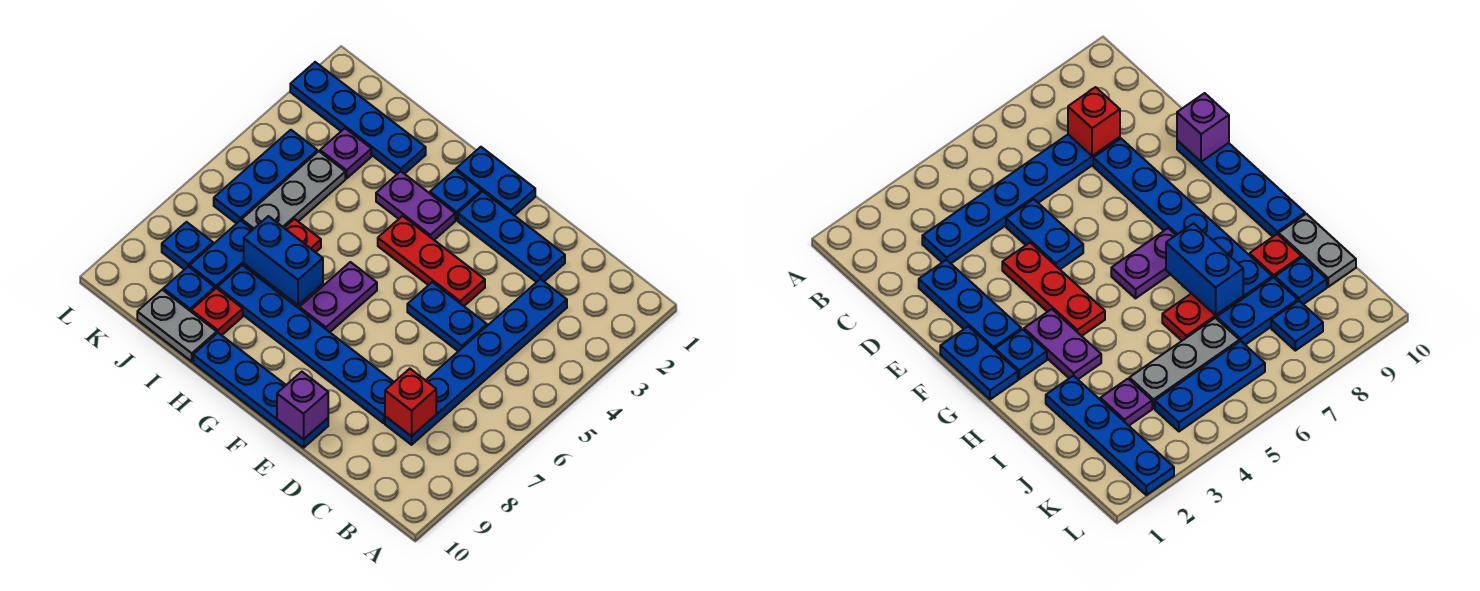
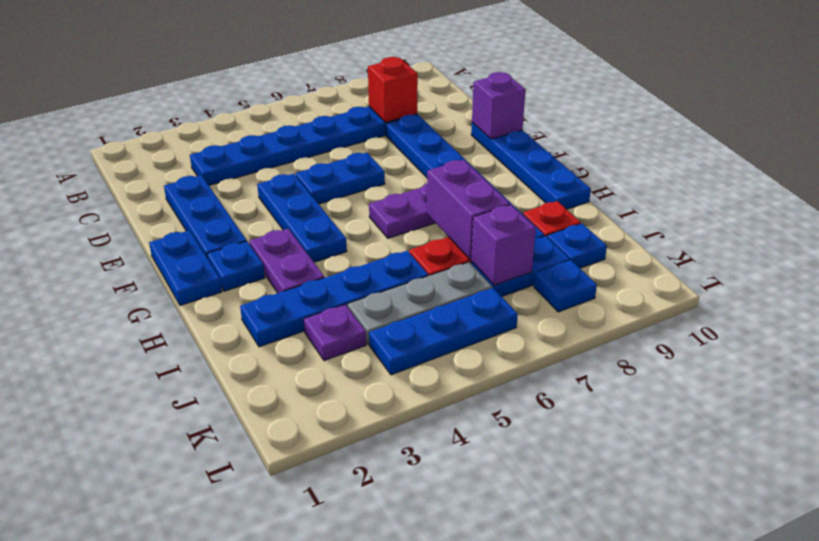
blue plate D5:E5 level 1 -> blue plate E5:E6 level 1
red plate E4:G4 level 1 -> blue plate E4:G4 level 1
blue brick H7:I7 level 2 -> purple brick H7:I7 level 2
blue plate I2:L2 level 1 -> blue plate I2:I5 level 1
grey plate I10:J10 level 1 -> none
none -> purple brick J7 level 2

